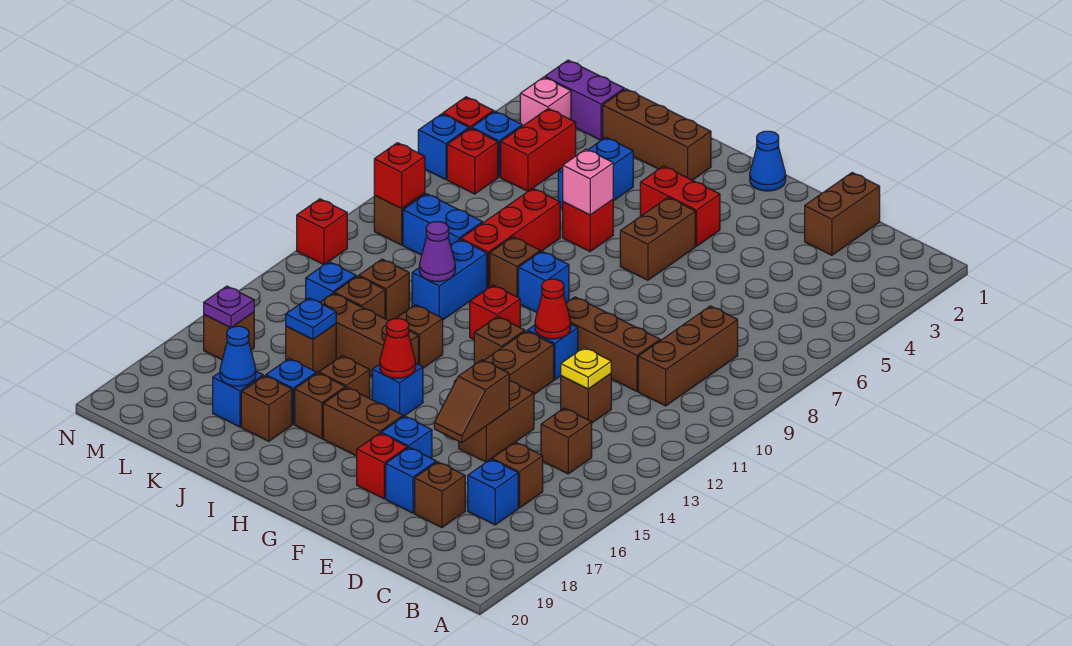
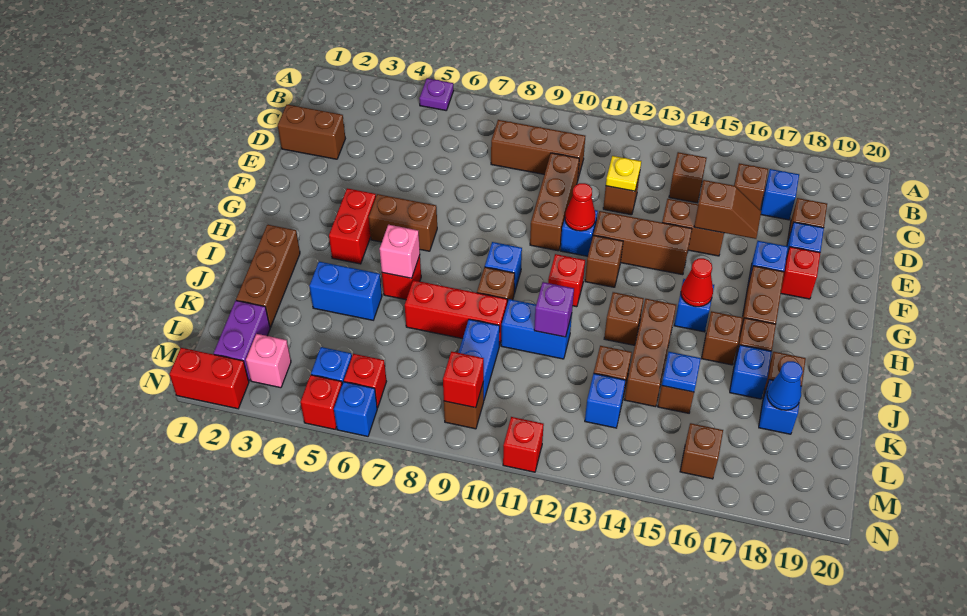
blue cone G1 level 1 -> none
purple cone J11 level 2 -> purple brick J11 level 2
brown brick K12 level 1 -> none
red brick L4:L5 level 1 -> red brick N1:N2 level 1
purple plate M16 level 2 -> purple plate A5 level 1

